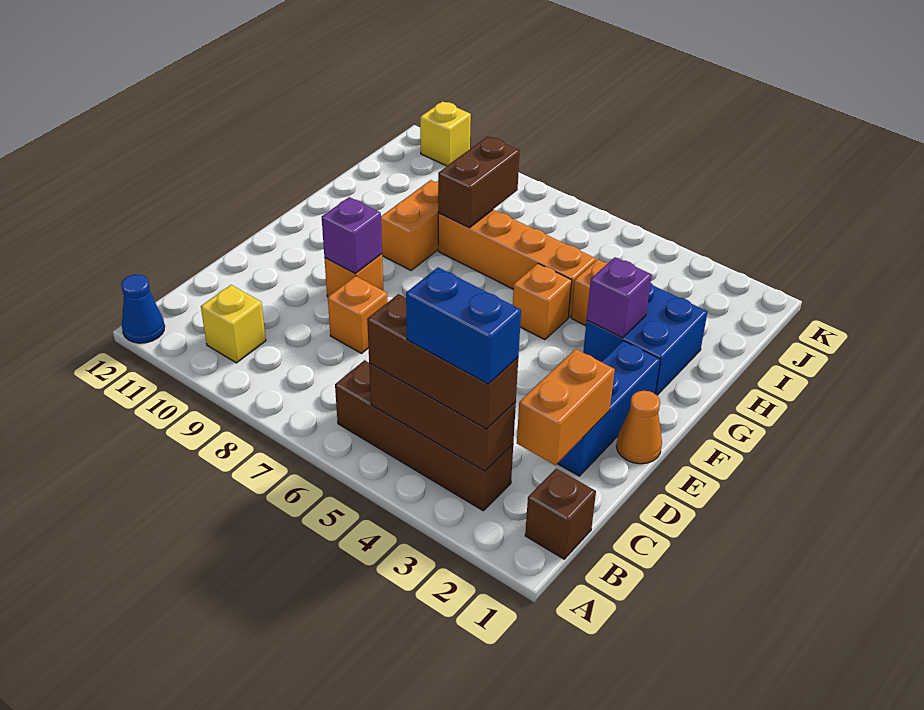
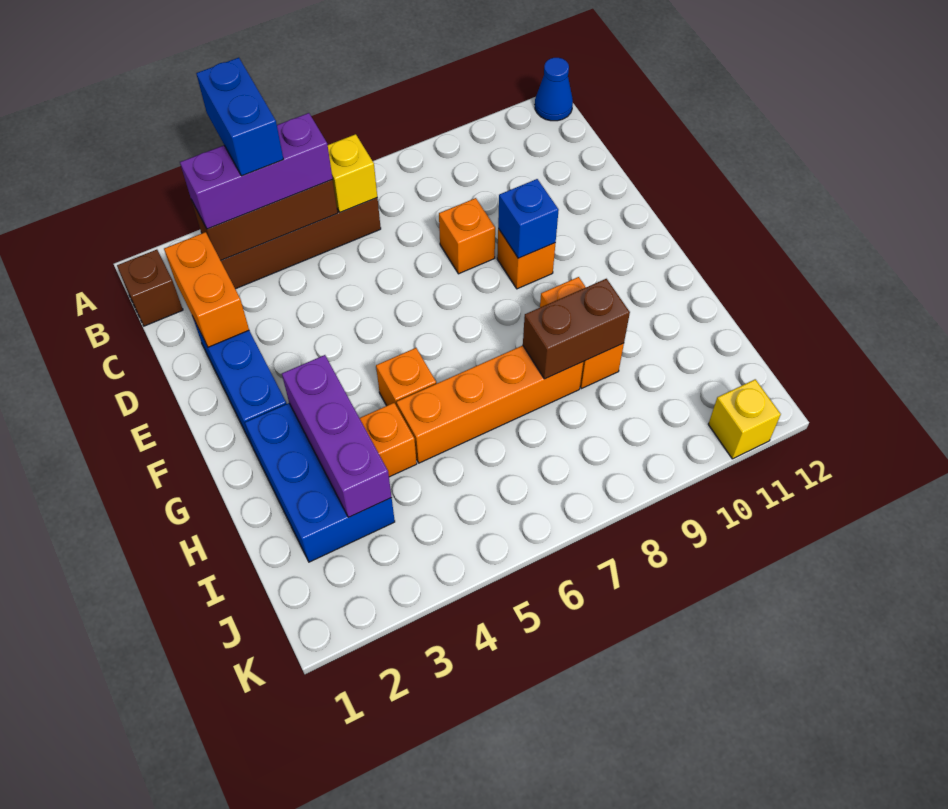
brown brick B3:B5 level 3 -> purple brick B3:B5 level 3
blue brick B3:B4 level 4 -> blue brick A4:B4 level 4
yellow brick B10 level 1 -> yellow brick B6 level 2
orange cone E1 level 1 -> none
purple brick E9 level 2 -> blue brick E9 level 2
blue brick G2:H3 level 1 -> blue brick G2:I3 level 1
purple brick G3 level 2 -> purple brick G3:I3 level 2
brown brick H8:I8 level 2 -> brown brick H8:H9 level 2

